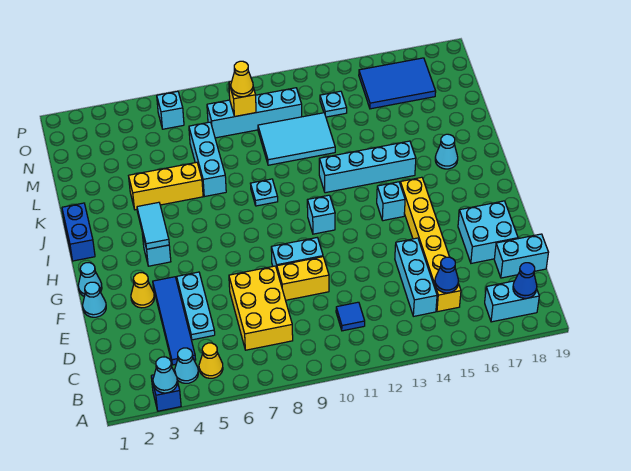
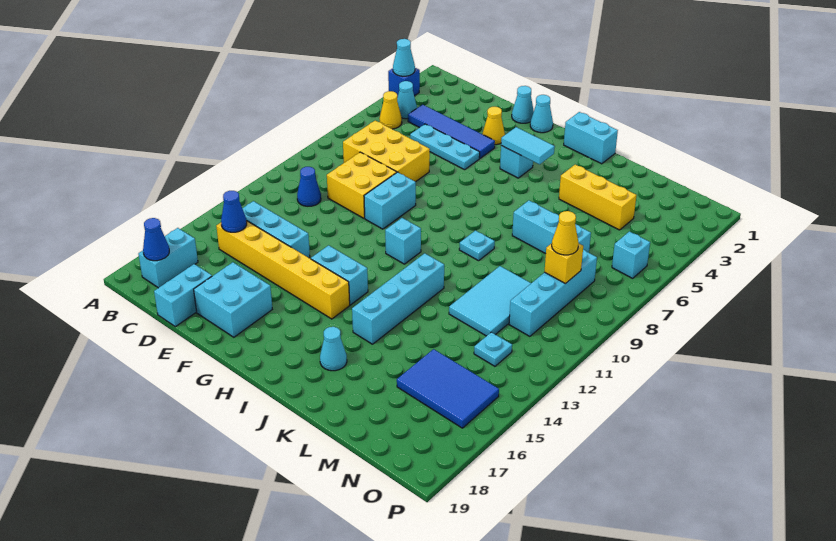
blue tile C11 level 1 -> blue cone C11 level 1
yellow brick E9:E10 level 1 -> yellow brick D9:E10 level 1
cyan brick H14 level 1 -> cyan brick G14:H14 level 1
blue brick I1:J1 level 1 -> cyan brick I1:J1 level 1
yellow brick K4:K6 level 1 -> yellow brick K4:M4 level 1
blue tile N15:O17 level 1 -> blue tile M15:O16 level 1

